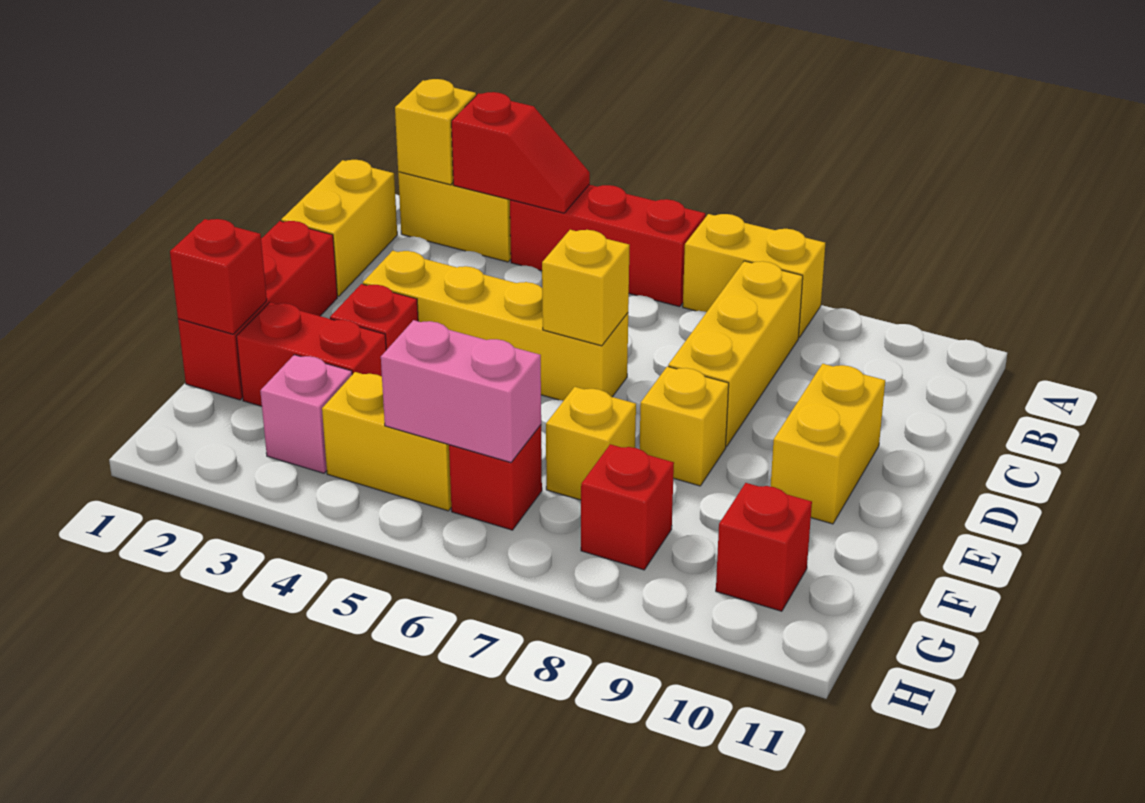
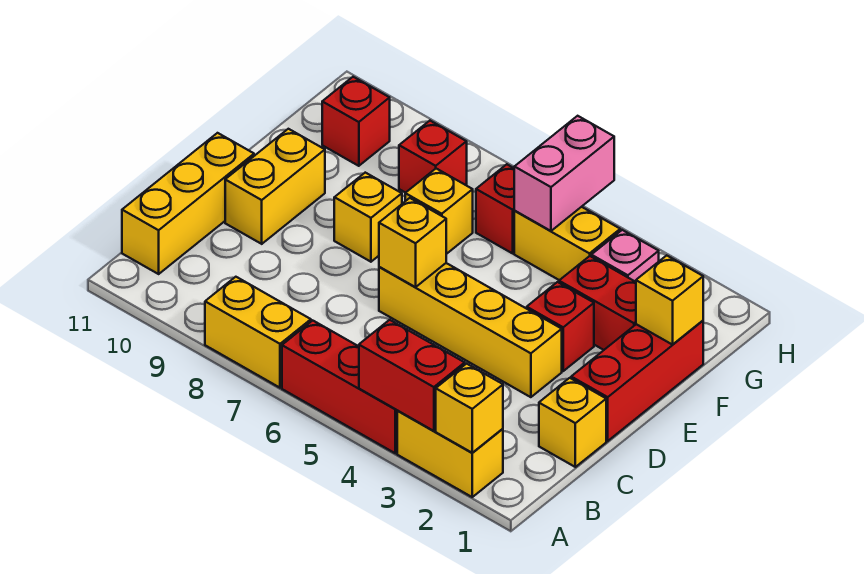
red slope A3:A4 level 2 top 3 -> red brick A3:A4 level 2
yellow brick B1:C1 level 1 -> yellow brick C1 level 1
yellow brick B8:D8 level 1 -> yellow brick B11:D11 level 1
red brick F1 level 2 -> yellow brick F1 level 2
pink brick G5:G6 level 2 -> pink brick G5:H5 level 2

